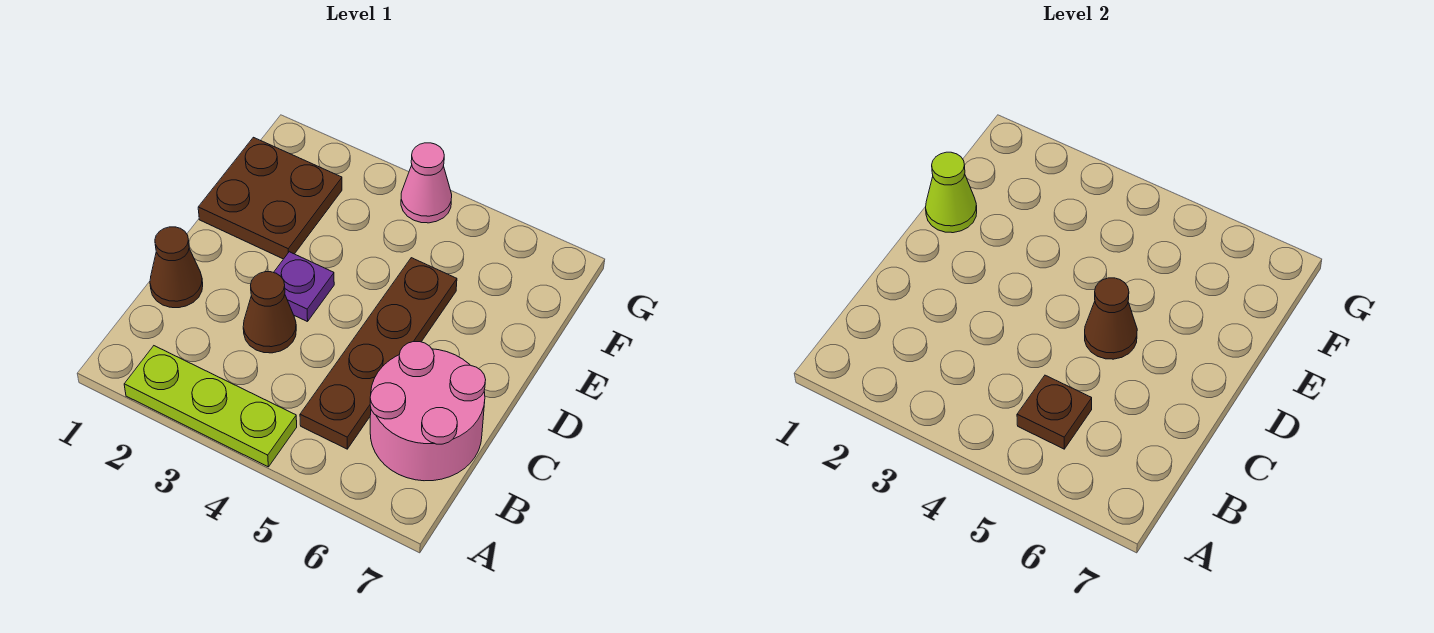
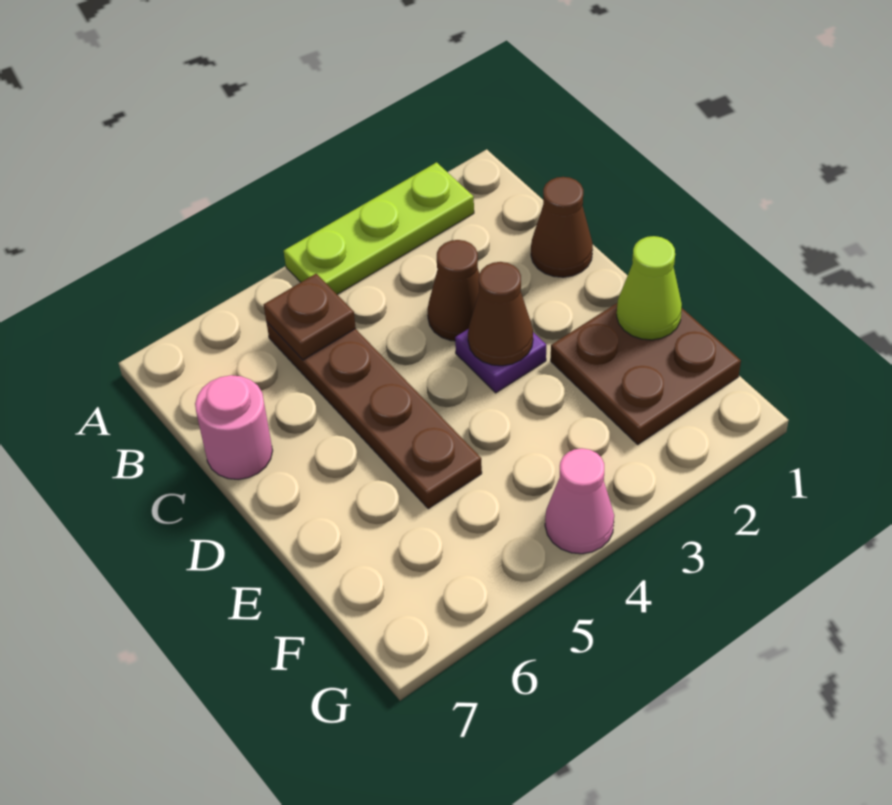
pink round brick B6:C7 level 1 -> pink round brick C7 level 1
brown cone D5 level 2 -> brown cone D3 level 2

